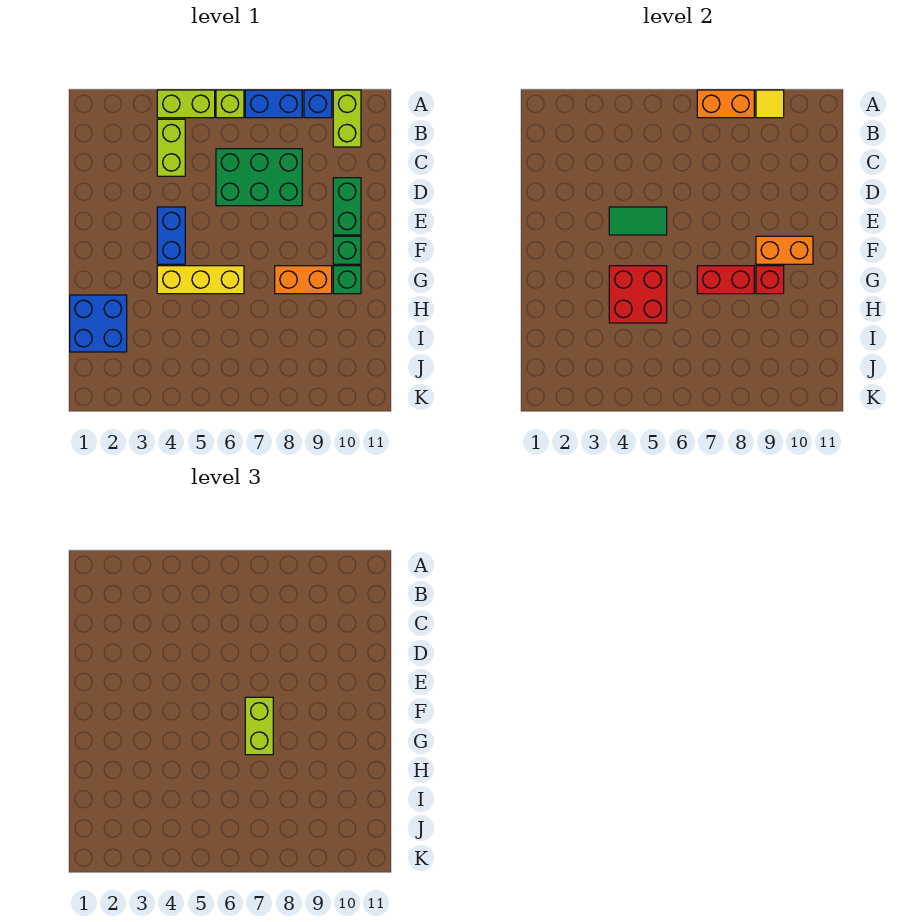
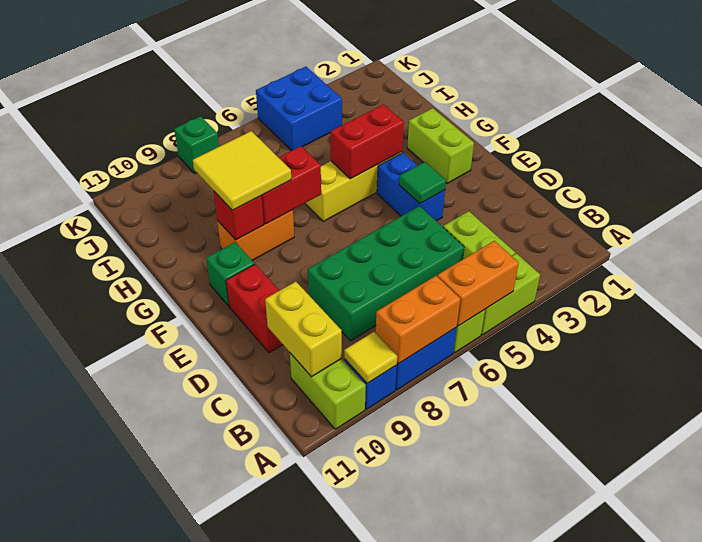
none -> yellow brick B10:C10 level 2
green brick C6:D8 level 1 -> green brick C5:D8 level 1
green brick D10:E10 level 1 -> red brick D10:E10 level 1
green tile E4:E5 level 2 -> green tile E4 level 2
lime brick F7:G7 level 3 -> lime brick F2:G2 level 1
orange brick F9:F10 level 2 -> orange brick A5:A6 level 2
red brick G4:H5 level 2 -> red brick G4:G5 level 2
none -> yellow tile G8:H9 level 3
green brick G10 level 1 -> green brick K8 level 1
blue brick H1:I2 level 1 -> blue brick J4:K5 level 1

